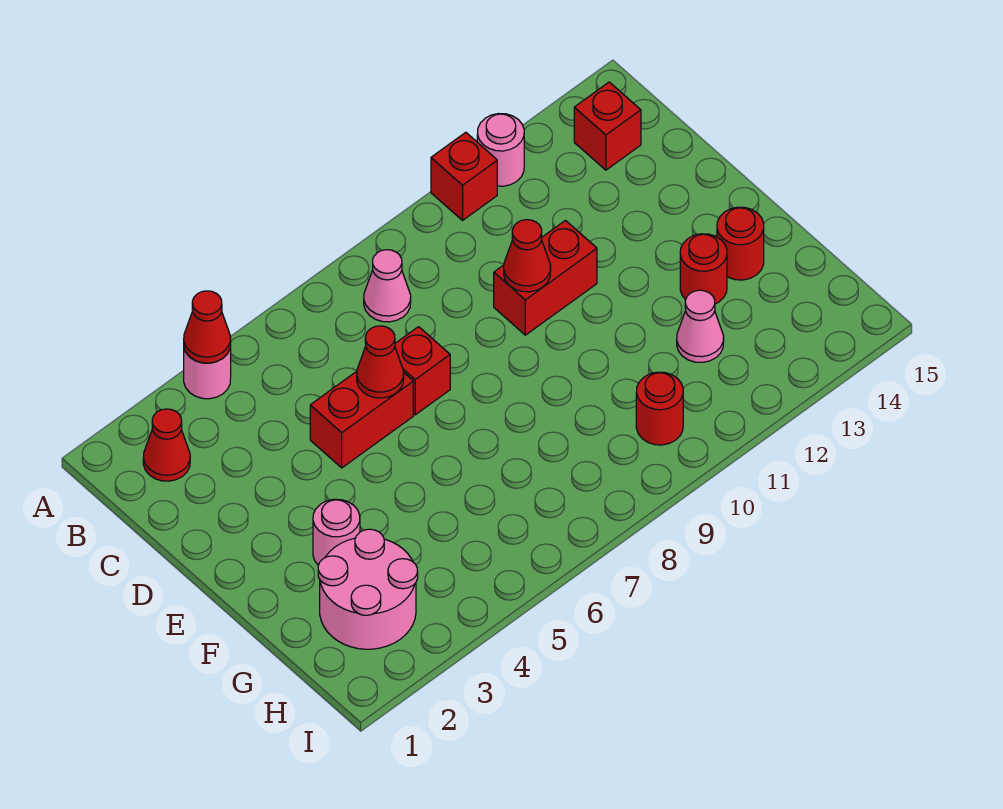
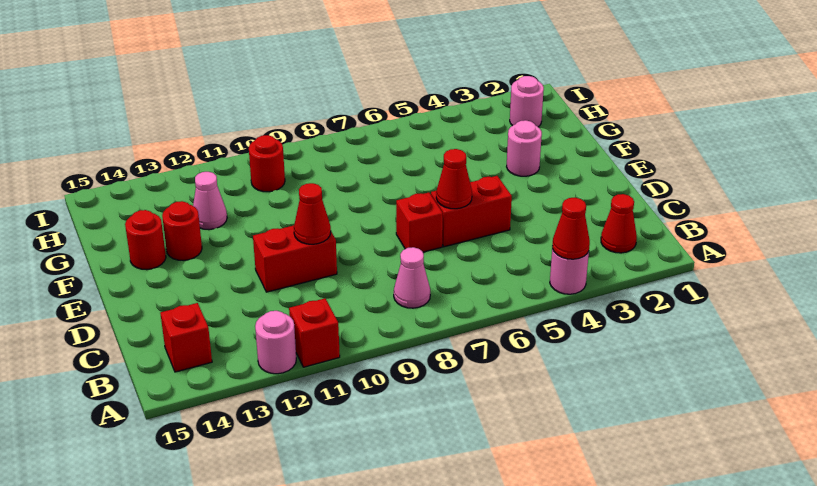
pink round brick G2:H3 level 1 -> pink round brick H2 level 1

